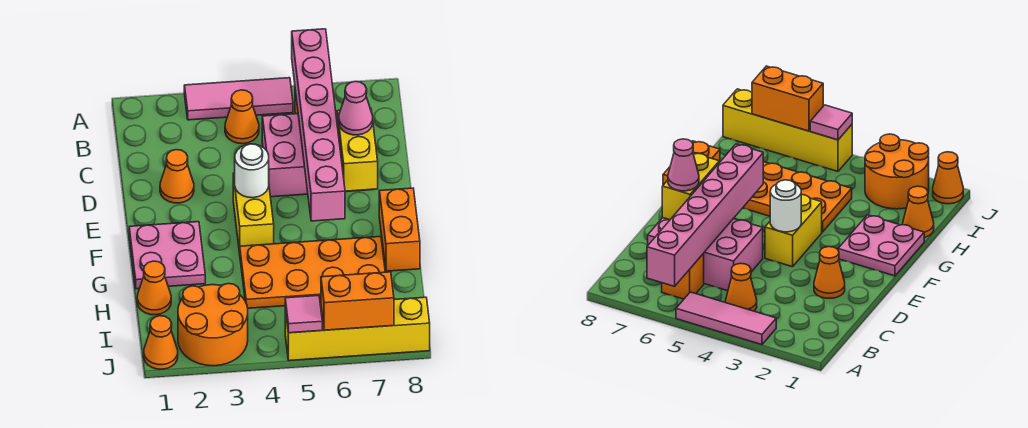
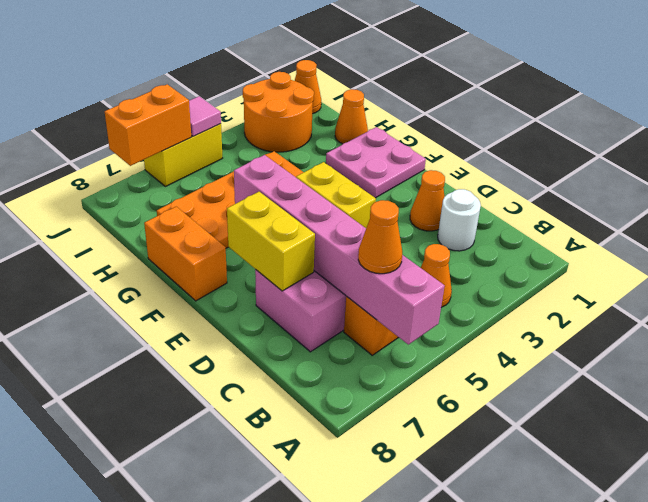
pink tile A3:A5 level 1 -> none
none -> orange cone B6 level 3
pink cone D7 level 3 -> none
white round brick E4 level 2 -> white round brick C2 level 1
yellow brick J5:J8 level 1 -> yellow brick J5:J6 level 1

